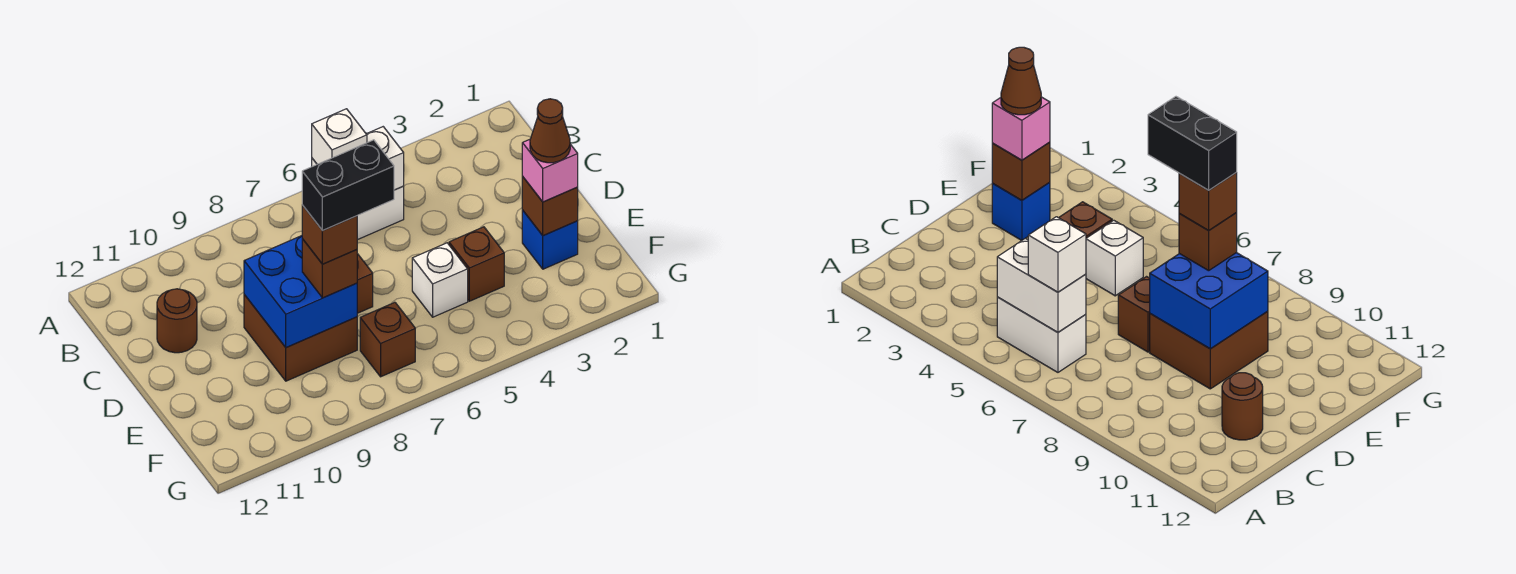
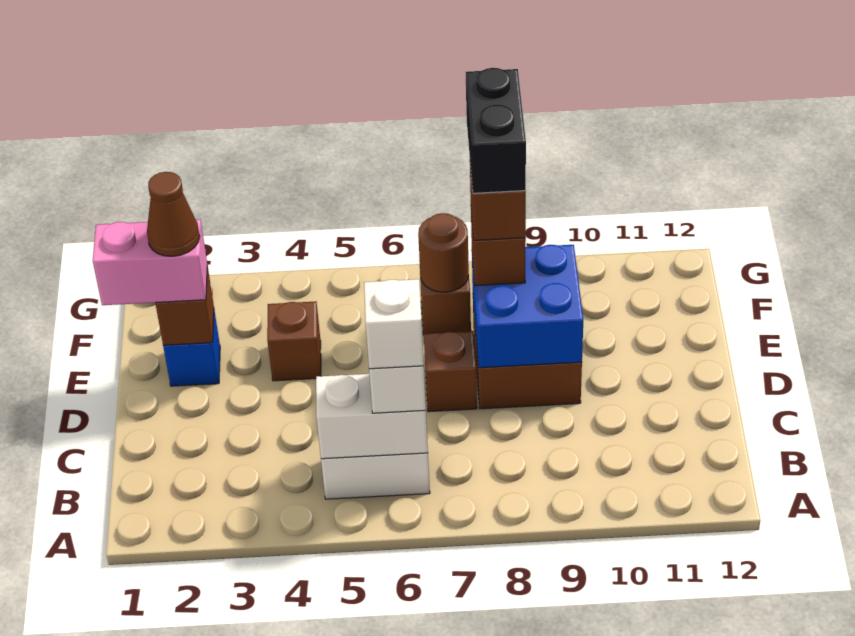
brown round brick C11 level 1 -> brown round brick F7 level 2
pink brick E2 level 3 -> pink brick E1:E2 level 3
white brick E5 level 1 -> white brick B6 level 4
black brick E7:E8 level 5 -> black brick E8:F8 level 5

